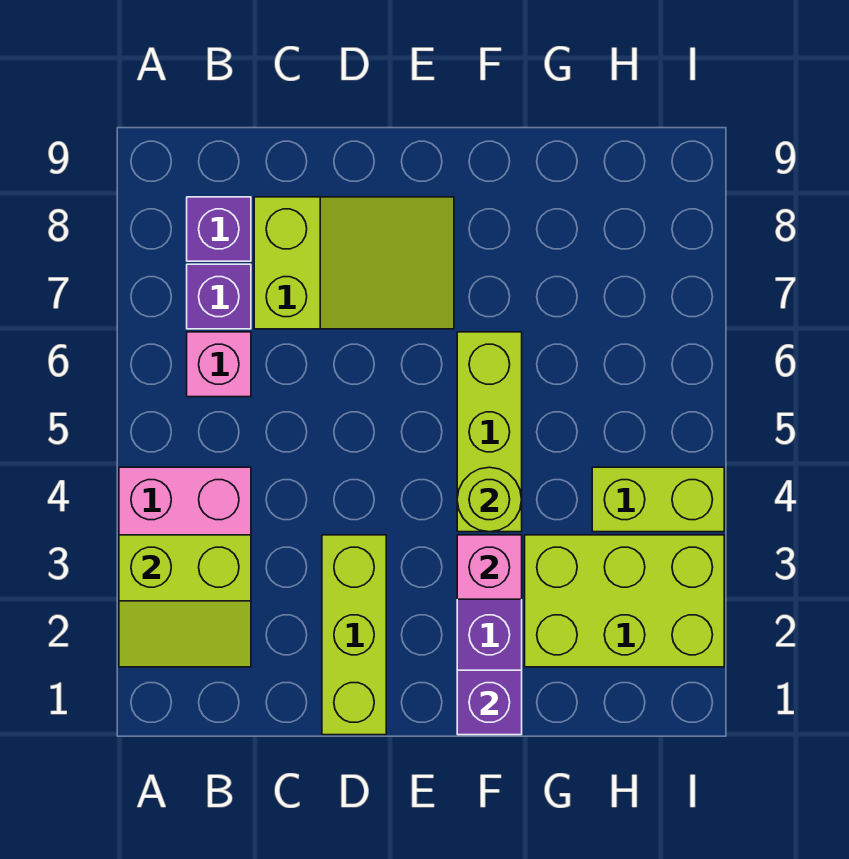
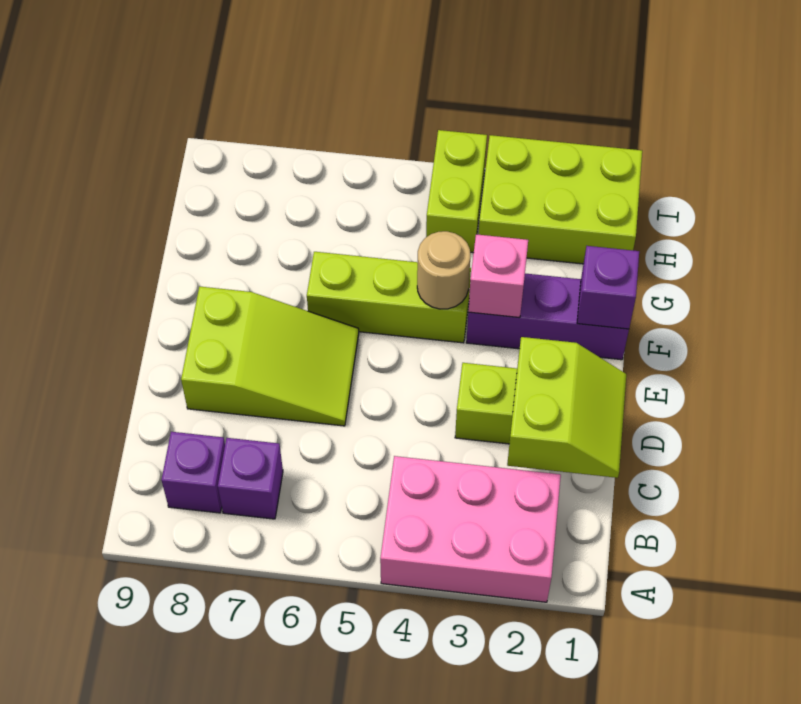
lime slope A2:B3 level 2 top 3 -> lime slope C1:D2 level 2 top 2
pink brick B6 level 1 -> none
lime slope C7:E8 level 1 top C -> lime slope D6:E8 level 1 top 8
lime round brick F4 level 2 -> tan round brick F4 level 2
lime brick G2:I3 level 1 -> lime brick H1:I3 level 1

